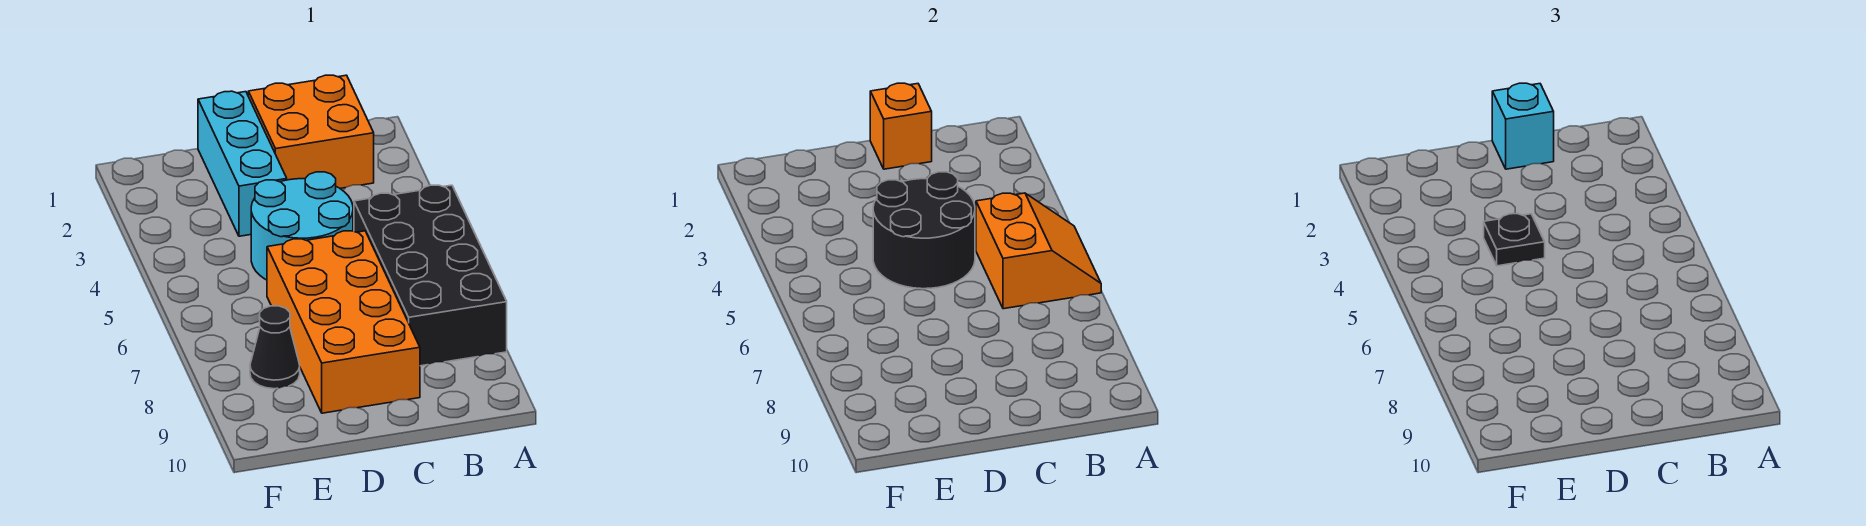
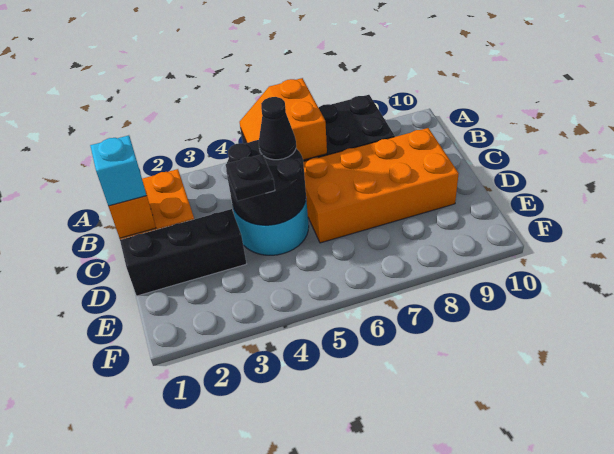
orange slope A5:B6 level 2 top B -> orange slope A5:B6 level 2 top 6
cyan brick D1:D3 level 1 -> black brick D1:D3 level 1
black cone E8 level 1 -> black cone C5 level 3

